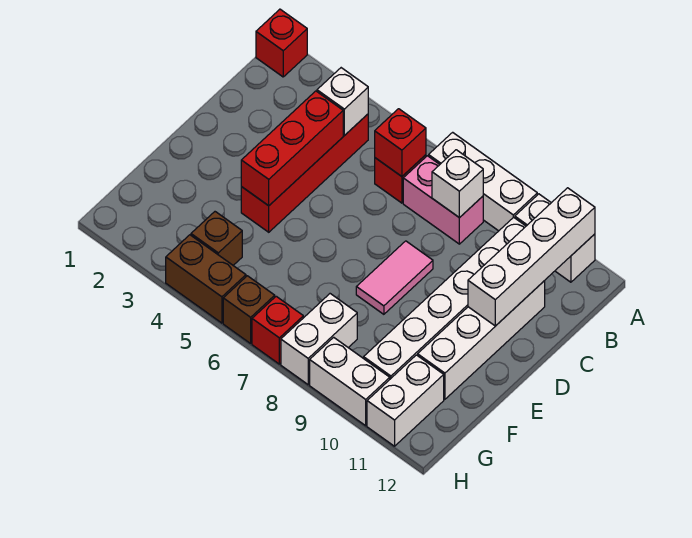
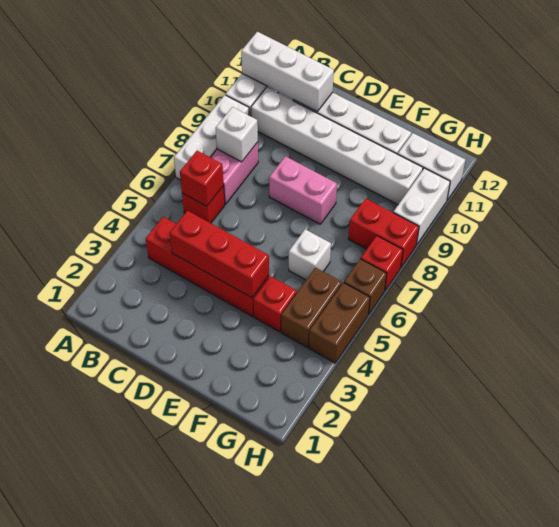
red brick A1 level 1 -> red brick F4 level 1
white brick A11:D11 level 2 -> white brick A11:C11 level 2
white brick B4 level 2 -> white brick F6 level 1
pink tile D8:E8 level 1 -> pink brick D8:E8 level 1
brown brick G4 level 1 -> brown brick G4:G5 level 1
white brick G8:H8 level 1 -> red brick G8:H8 level 1

